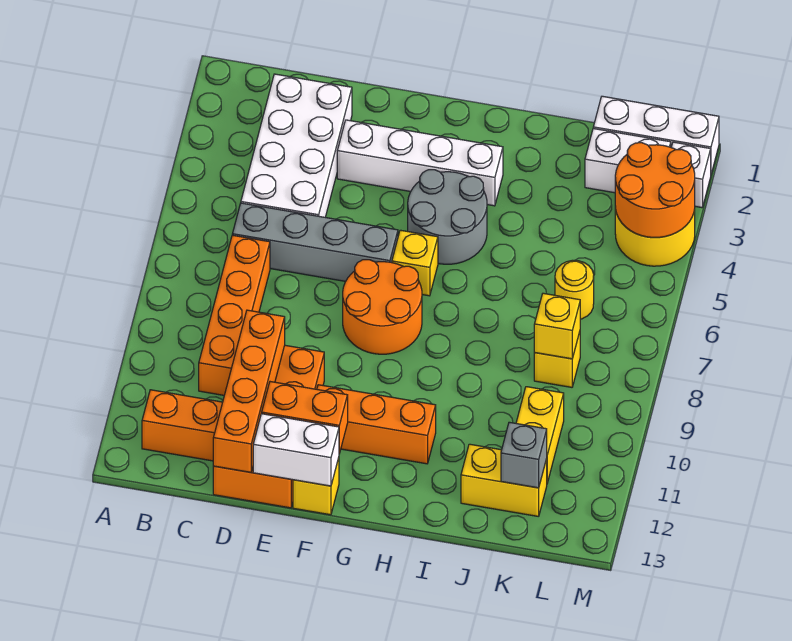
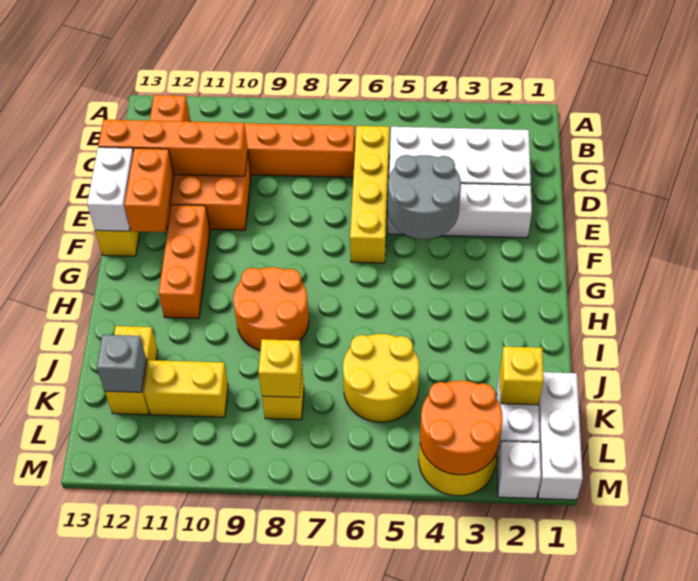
grey brick C6:F6 level 1 -> yellow brick C6:F6 level 1
white brick E3:H3 level 1 -> white brick E2:E5 level 1
orange round brick F7:G8 level 1 -> orange round brick H8:I9 level 1
grey round brick G4:H5 level 1 -> grey round brick E4:F5 level 2
yellow brick G6 level 1 -> yellow brick K2 level 2
yellow round brick K6 level 1 -> yellow round brick J5:K6 level 1

